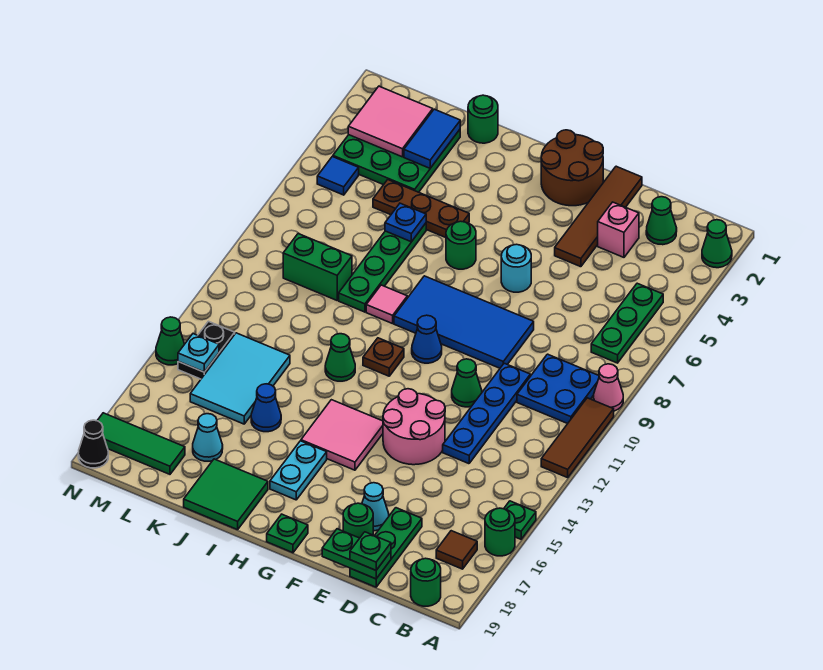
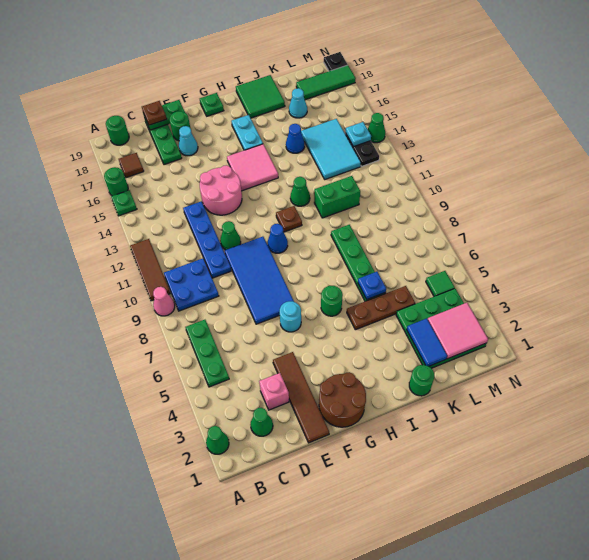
green plate D19 level 3 -> brown plate D19 level 3
blue tile E8:H9 level 1 -> blue tile E7:F10 level 1
pink tile I9 level 1 -> none
green brick K9:L9 level 1 -> green brick J11:K11 level 1
blue tile M5 level 1 -> green tile M5 level 1
black cone N19 level 1 -> black plate N19 level 1

